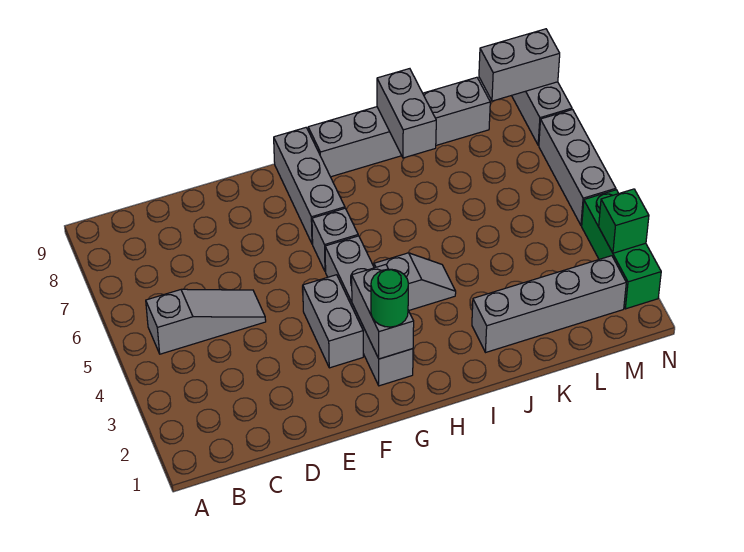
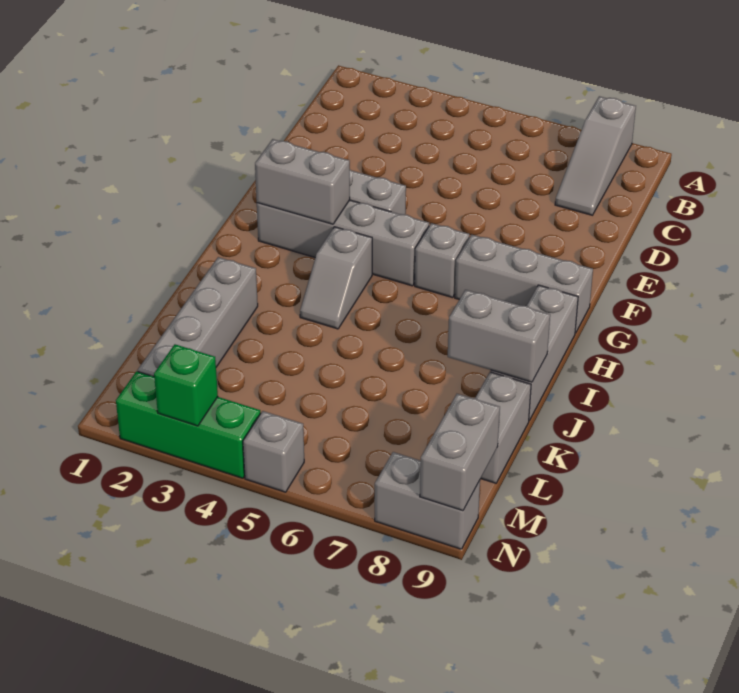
grey slope B5:D5 level 1 top B -> grey slope A8:C8 level 1 top A
green round brick G2 level 3 -> none
grey brick N5:N7 level 1 -> grey brick N5 level 1

